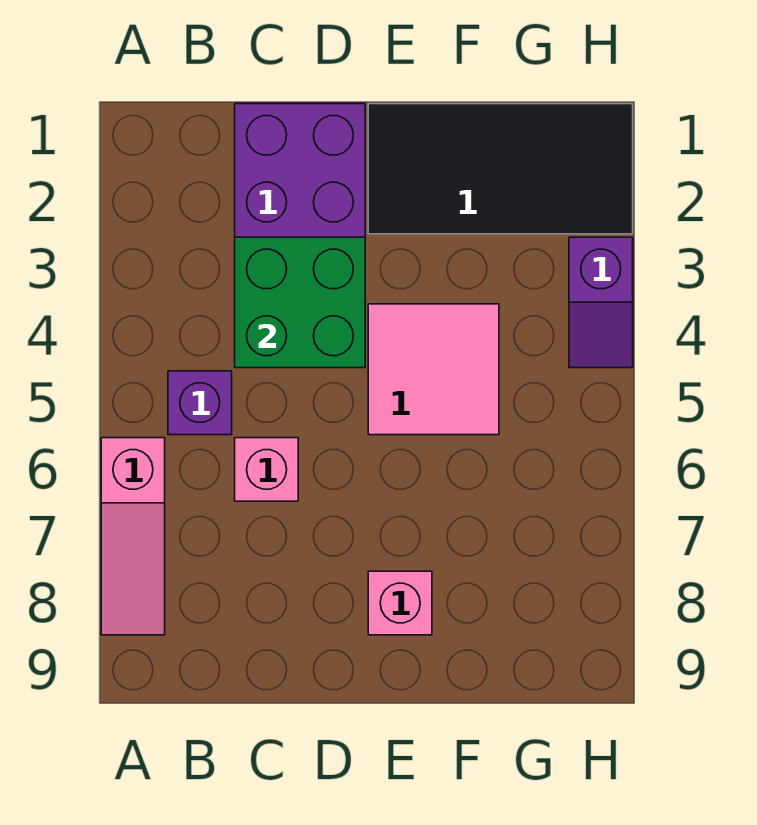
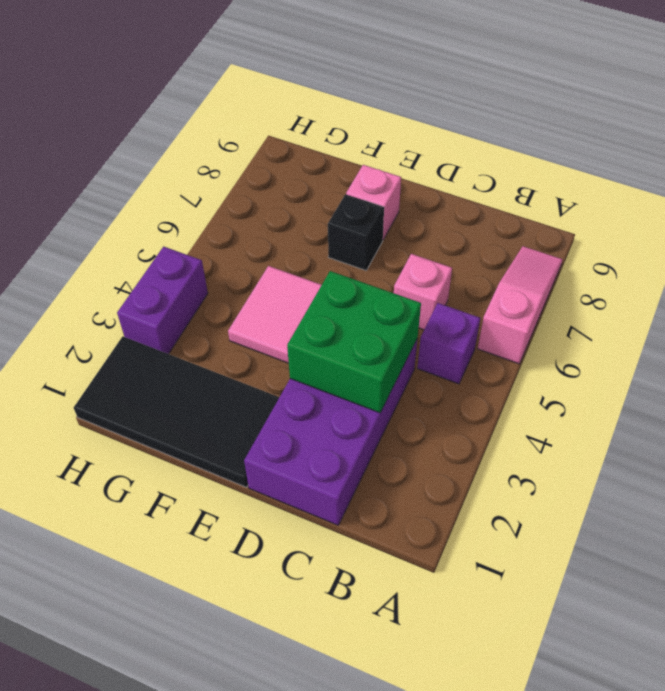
none -> black brick E7 level 1
purple slope H3:H4 level 1 top 3 -> purple brick H3:H4 level 1

